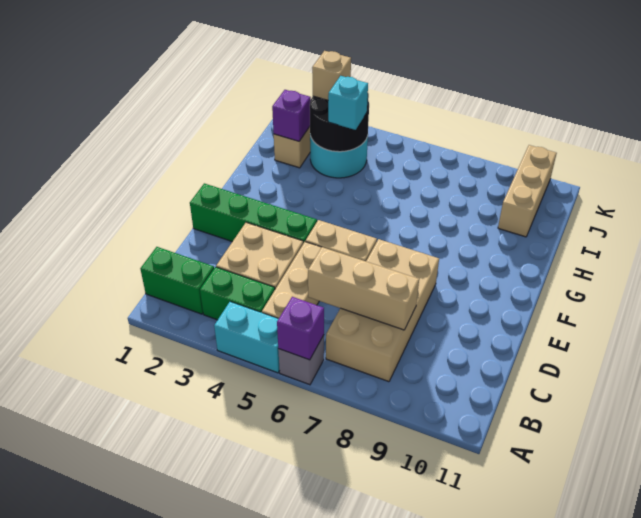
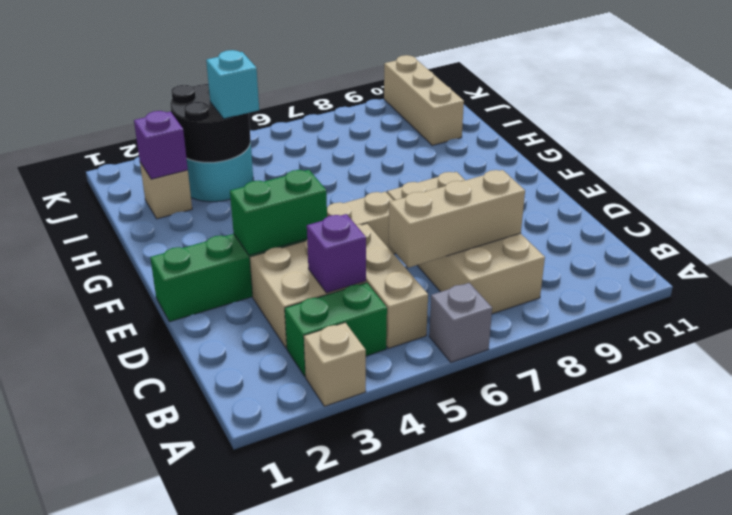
cyan brick A4:A5 level 1 -> none
purple brick A6 level 2 -> purple brick C4 level 2
green brick B1:B2 level 1 -> green brick E3:E4 level 2
tan brick J3 level 3 -> tan brick A3 level 1

